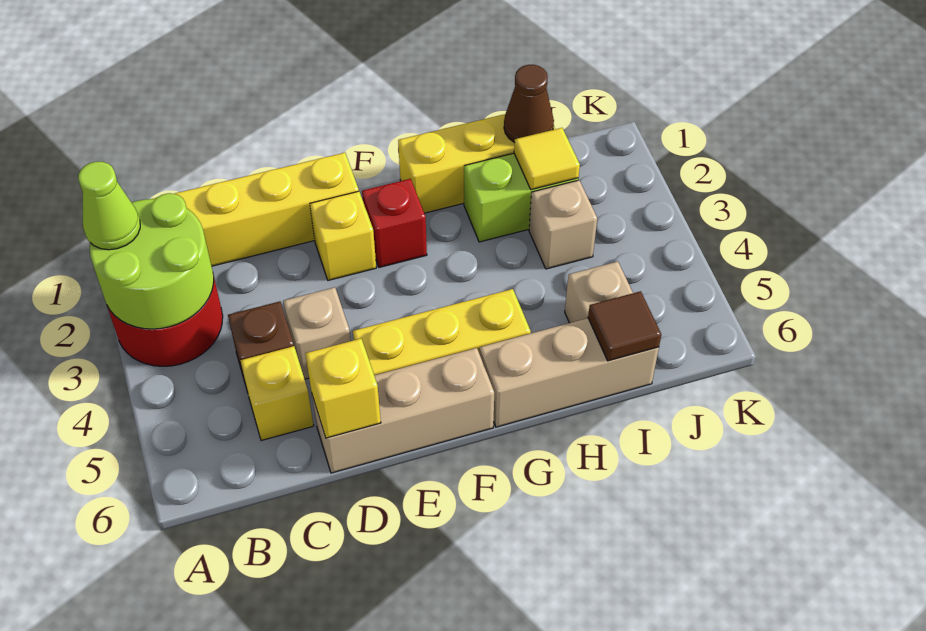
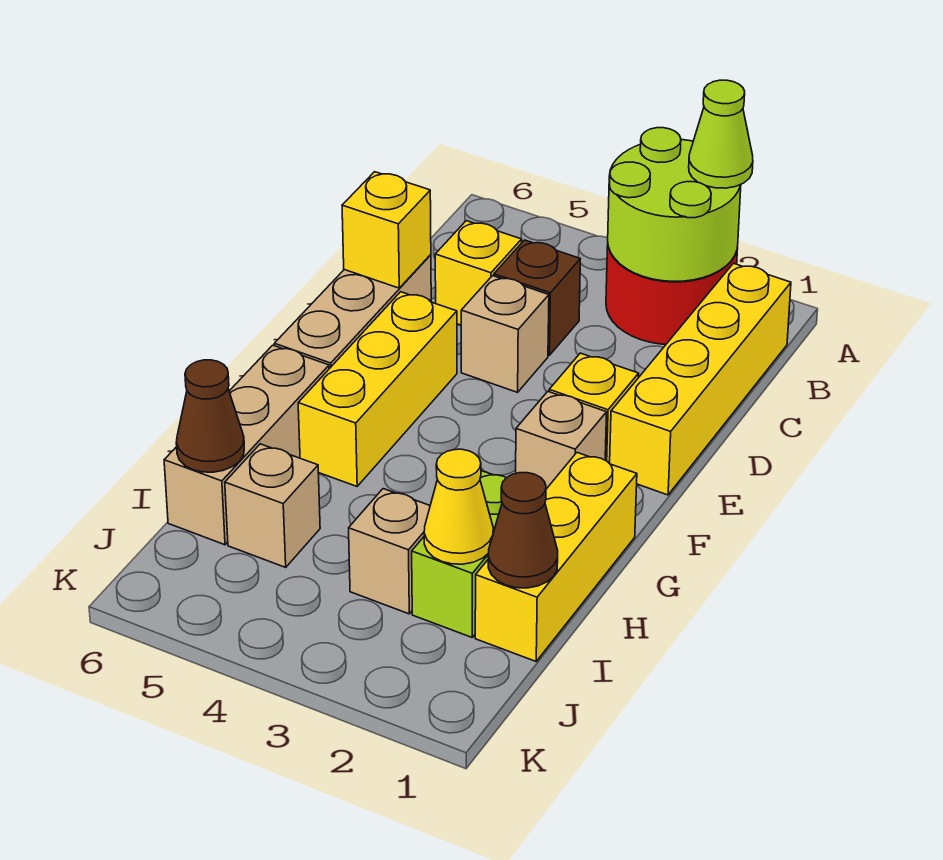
red brick F2 level 1 -> tan brick F2 level 1
yellow tile I2 level 2 -> yellow cone I2 level 2
brown tile I6 level 2 -> brown cone I6 level 2

